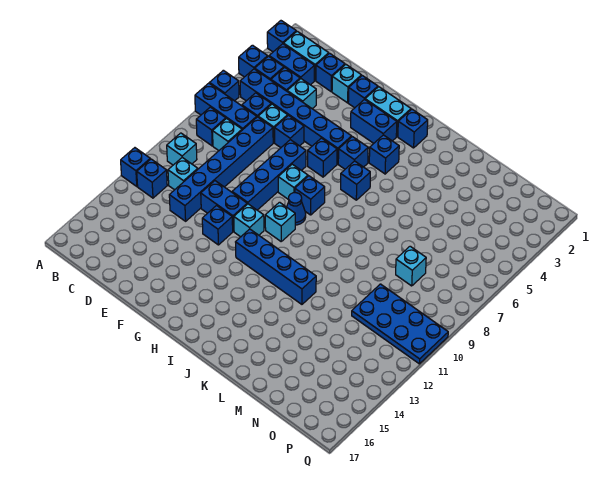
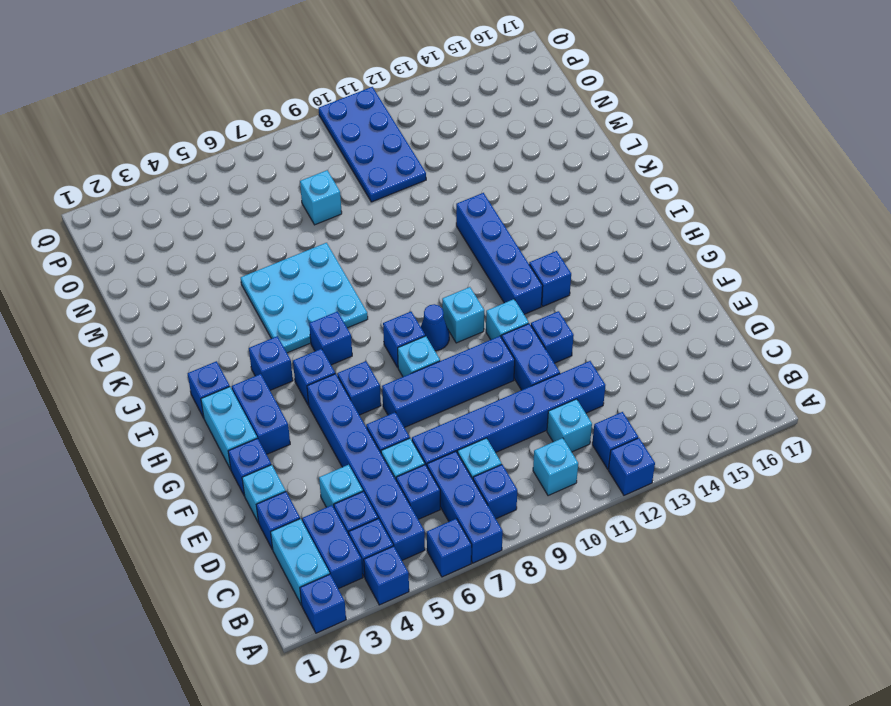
none -> blue brick H13 level 1
none -> cyan plate J5:L7 level 1

